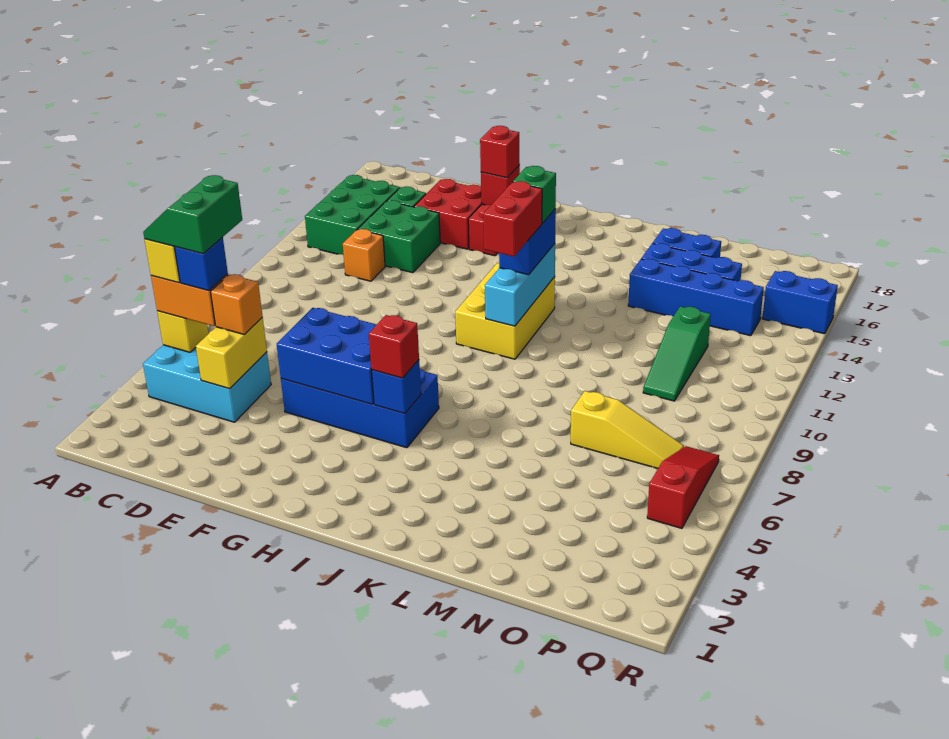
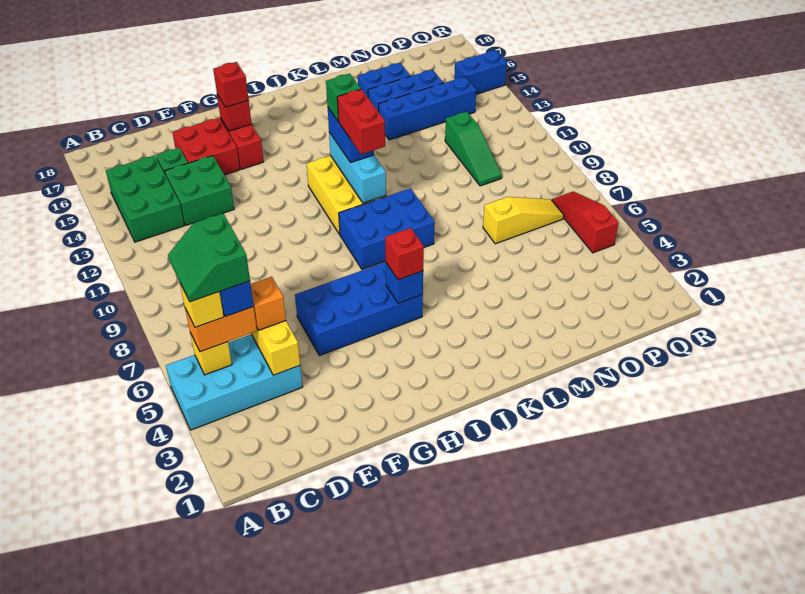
cyan brick B4:D5 level 1 -> cyan brick A4:D5 level 1
orange brick D12 level 1 -> none
blue brick F5:H6 level 2 -> blue brick I8:K9 level 1

